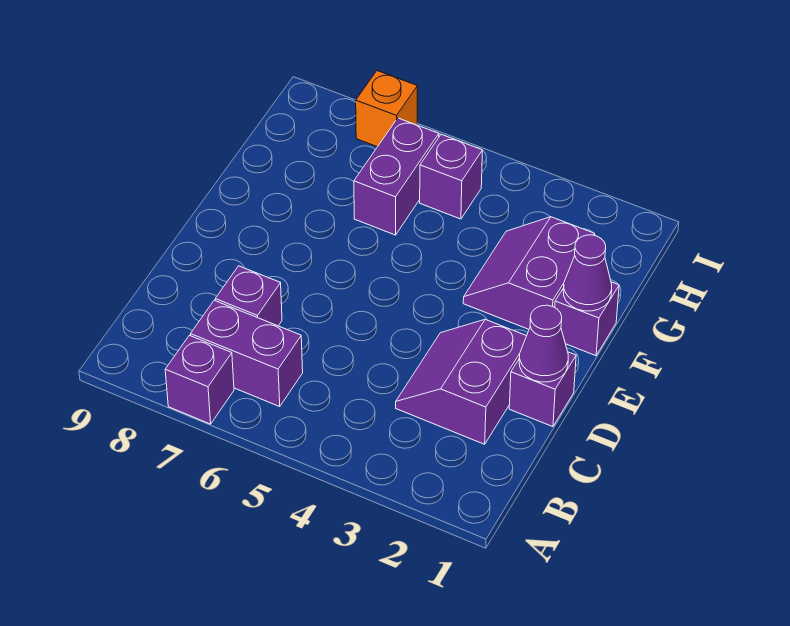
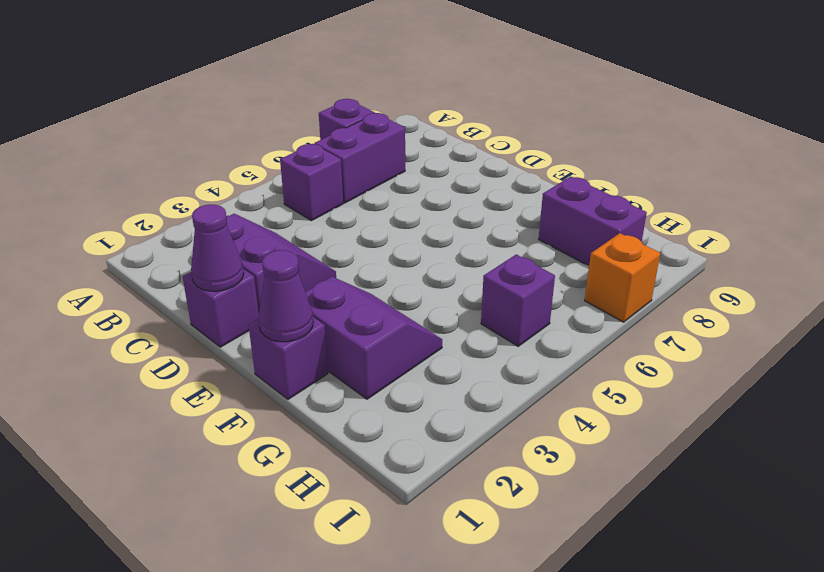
purple brick C7 level 1 -> purple brick B5 level 1
purple brick G6:H6 level 1 -> purple brick G8:H8 level 1

